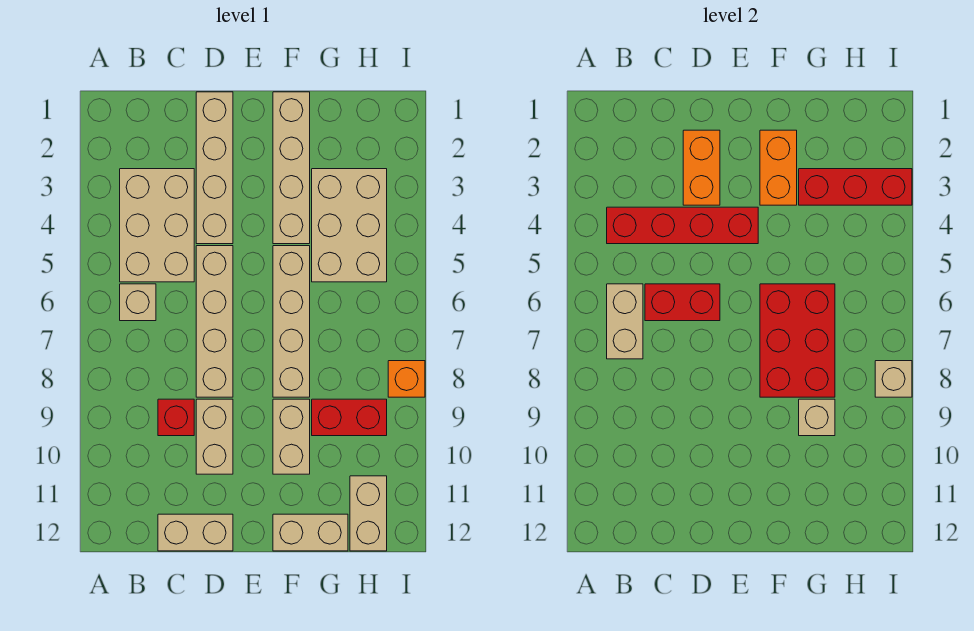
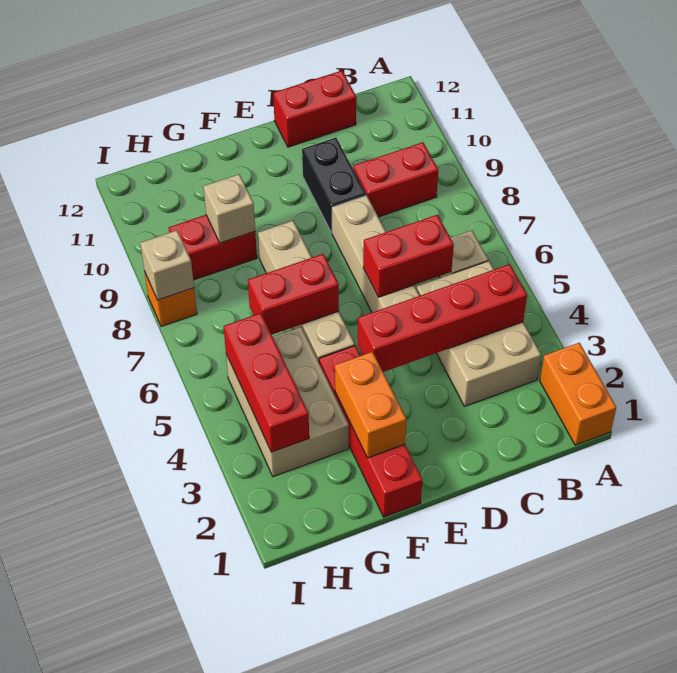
tan brick B6:B7 level 2 -> none
red brick C9 level 1 -> red brick B9:C9 level 1
tan brick C12:D12 level 1 -> red brick C12:D12 level 1
tan brick D1:D4 level 1 -> none
orange brick D2:D3 level 2 -> orange brick A1:A2 level 1
tan brick D9:D10 level 1 -> black brick D9:D10 level 1
tan brick F1:F4 level 1 -> red brick F1:F4 level 1
red brick F6:G8 level 2 -> red brick F6:G6 level 2
tan brick F9:F10 level 1 -> none
tan brick F12:G12 level 1 -> none
red brick G3:I3 level 2 -> red brick H3:H5 level 2
tan brick H11:H12 level 1 -> none

